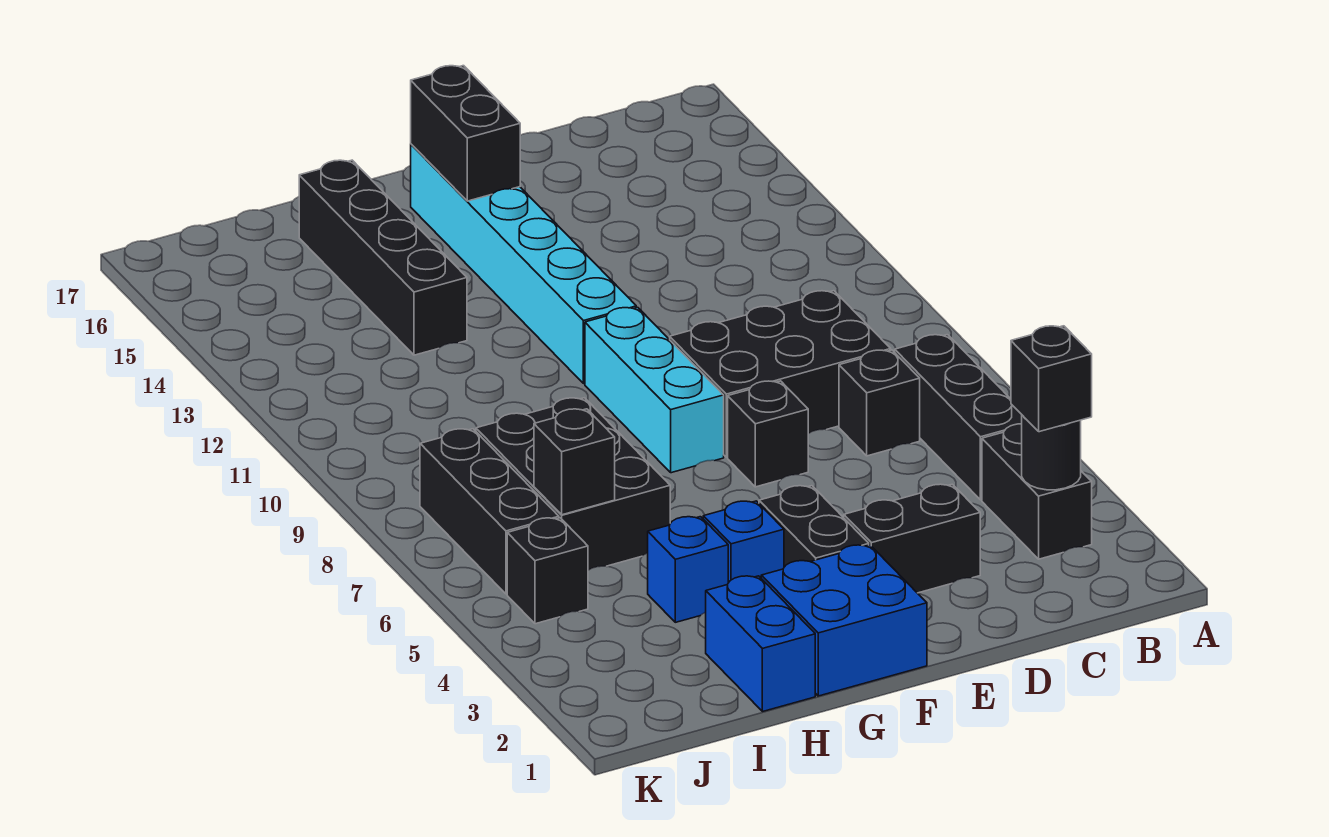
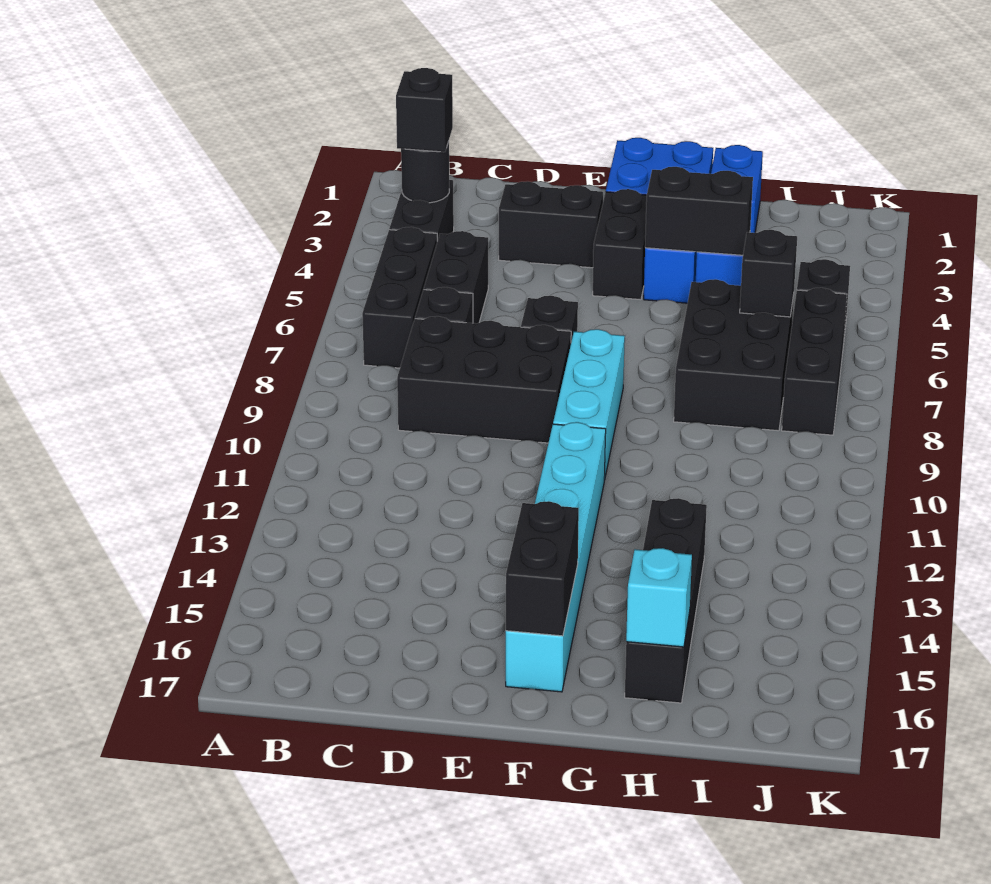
none -> black brick C5:C6 level 1
none -> black brick G4:H4 level 2
none -> cyan brick H16 level 2

